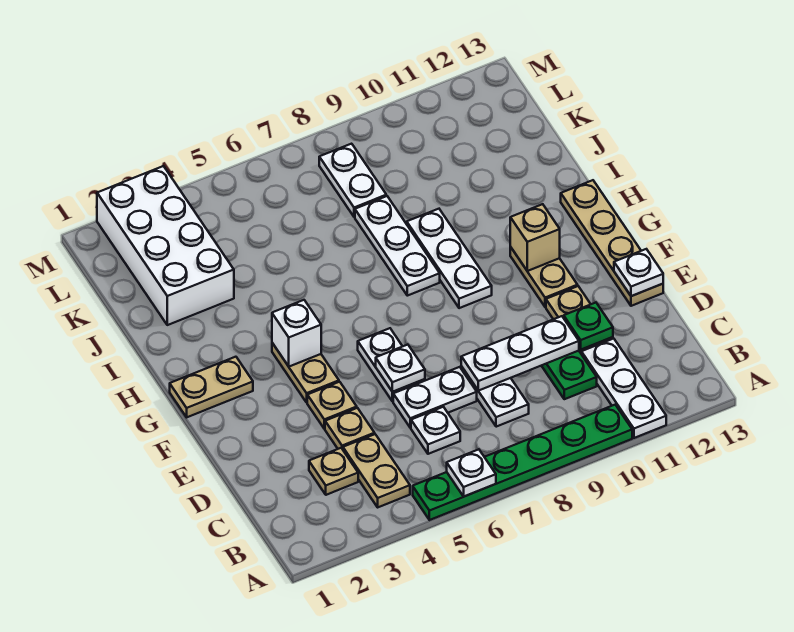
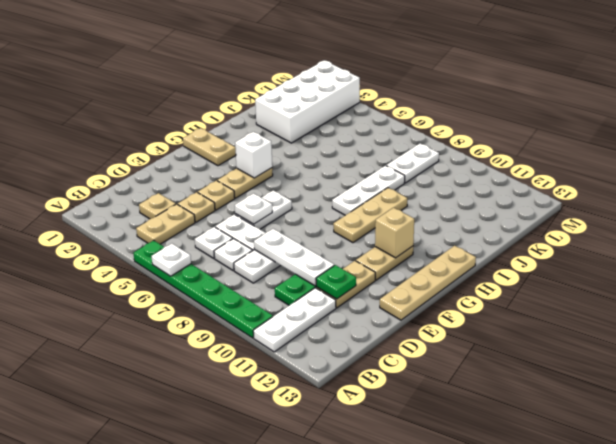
white plate E13 level 2 -> white plate C7 level 1
white plate G9:I9 level 1 -> tan plate G9:I9 level 1

